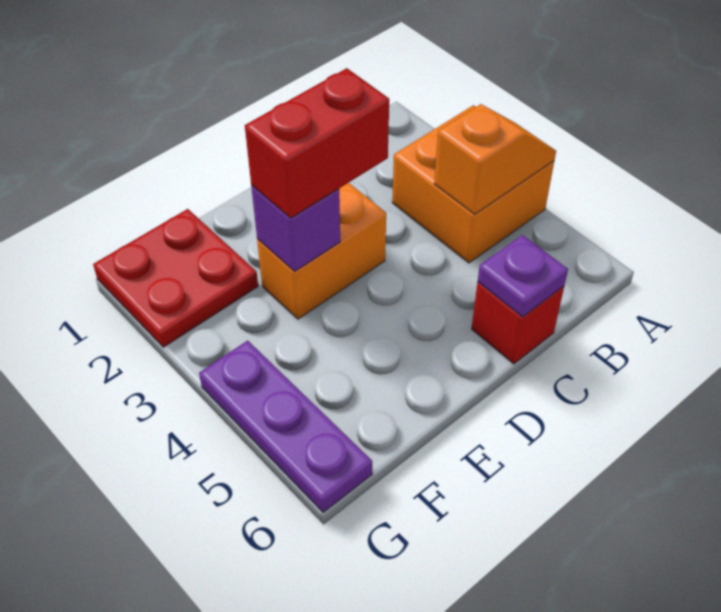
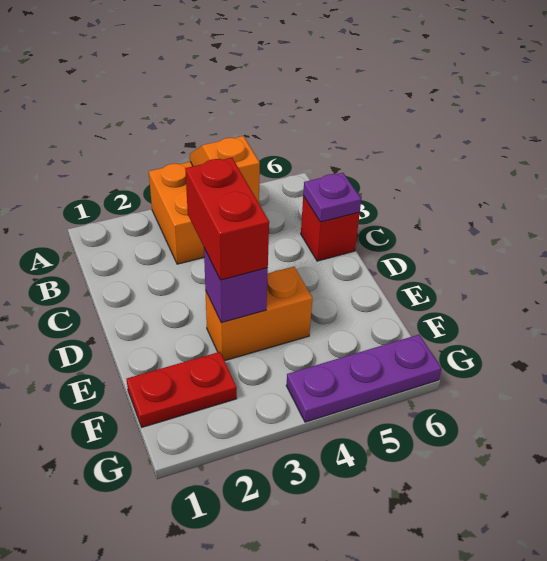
orange brick D3:E3 level 1 -> orange brick E3:E4 level 1
red plate F1:G2 level 1 -> red plate F1:F2 level 1

